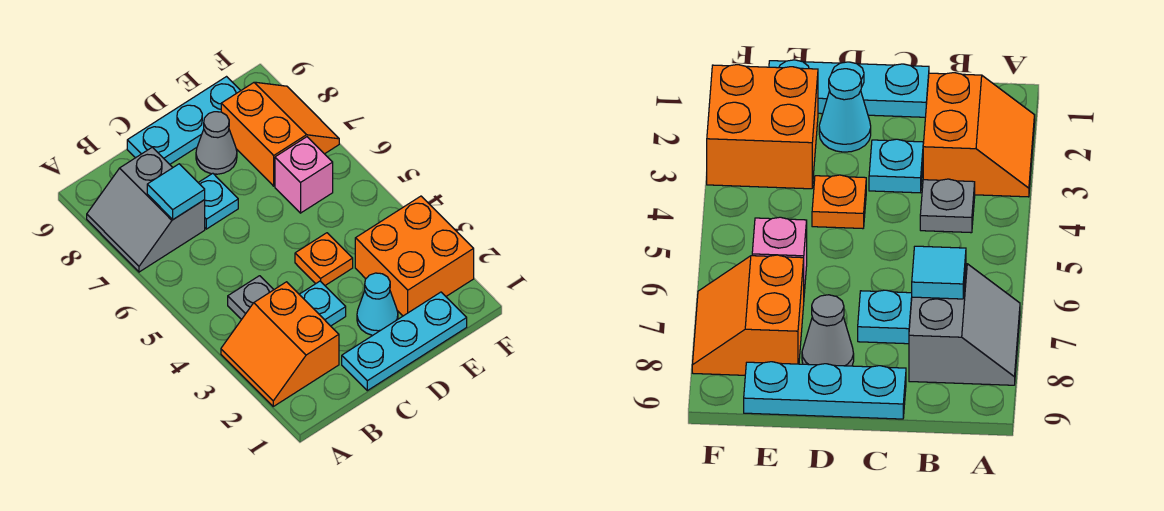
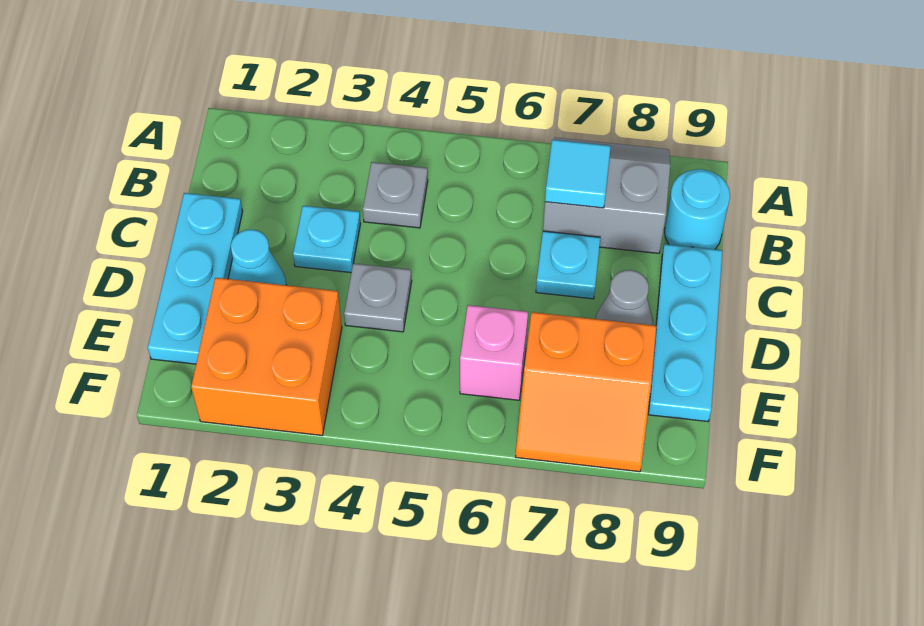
orange slope A2:B3 level 1 top B -> none
none -> cyan round brick B9 level 1
orange plate D4 level 1 -> grey plate D4 level 1

